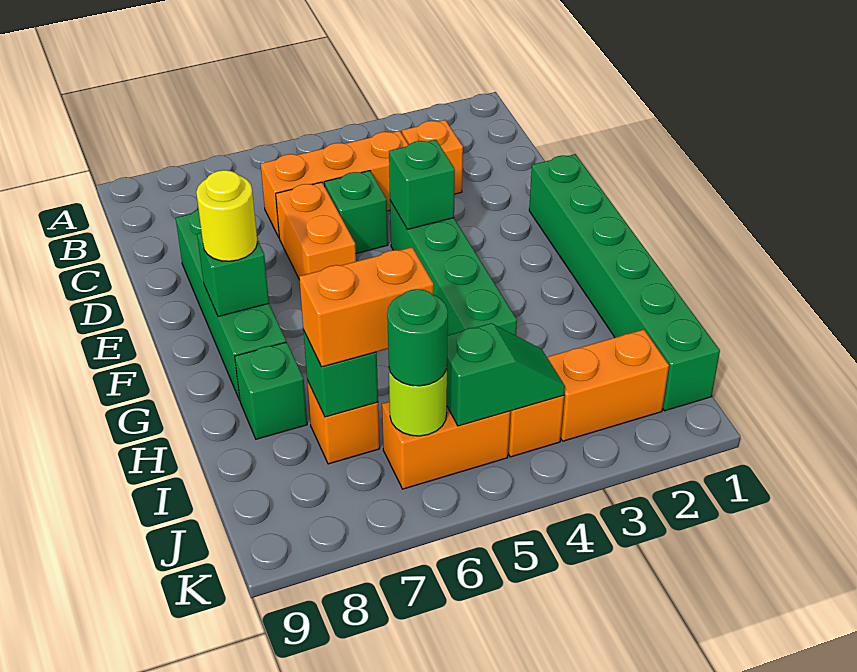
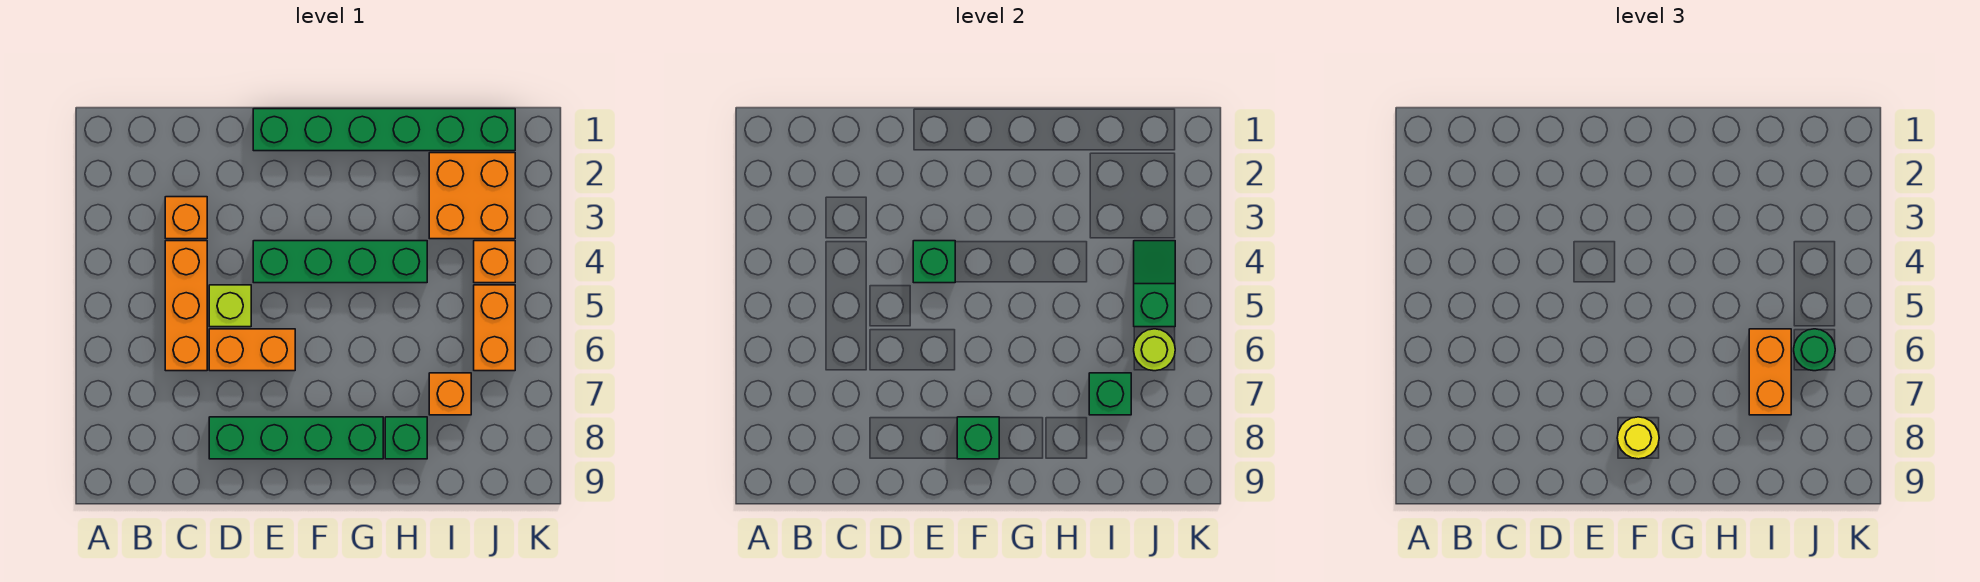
green brick D5 level 1 -> lime brick D5 level 1
orange brick J2:J3 level 1 -> orange brick I2:J3 level 1

